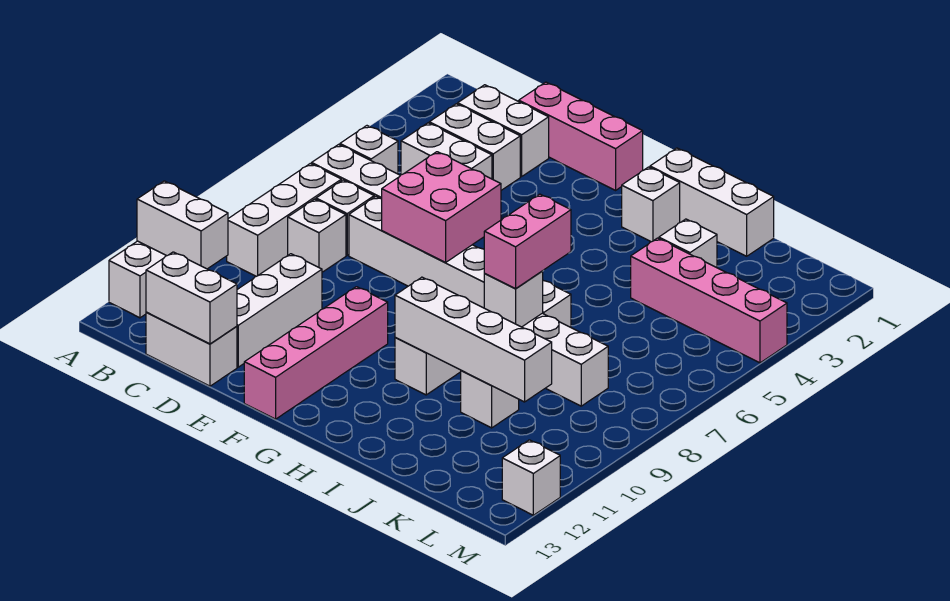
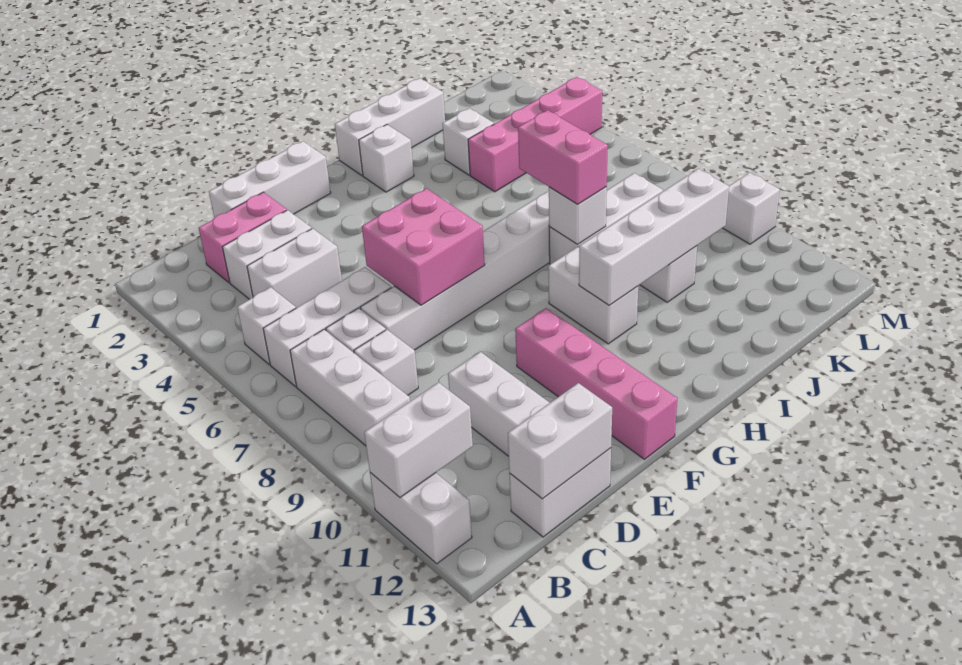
white brick C2:D2 level 1 -> pink brick C2:D2 level 1
pink brick D1:F1 level 1 -> white brick D1:F1 level 1
white brick M12 level 1 -> white brick M10 level 1

